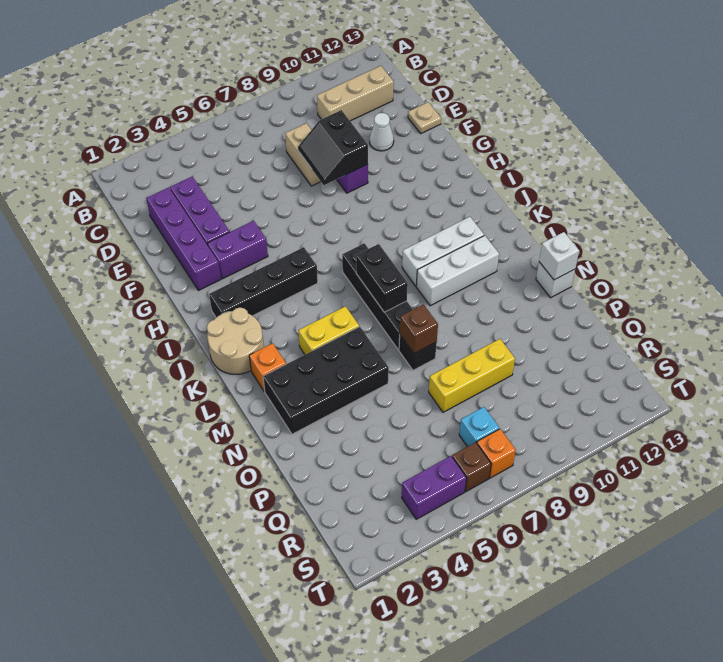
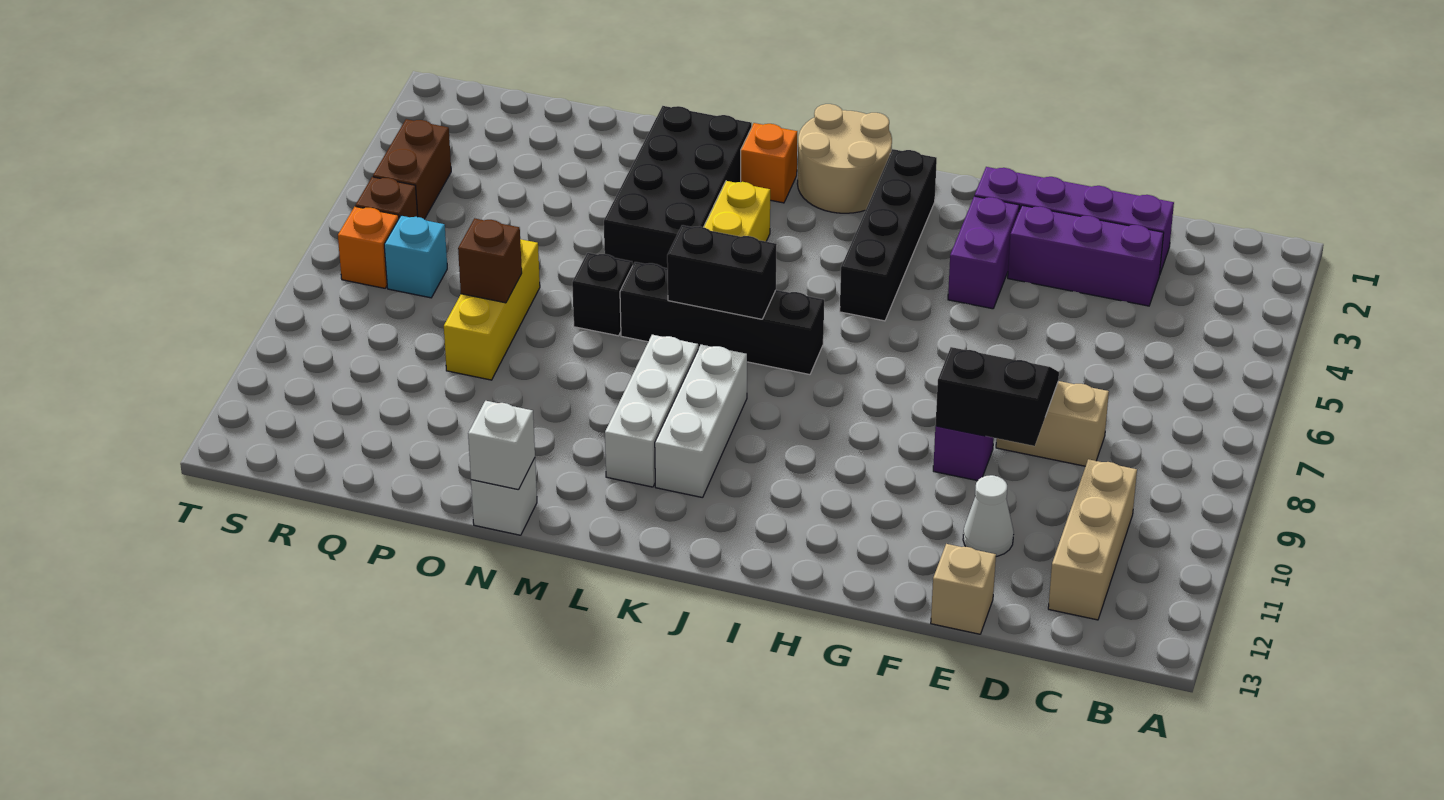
tan plate E13 level 1 -> tan brick E13 level 1
brown brick N7 level 2 -> brown brick P8 level 2
purple brick S4:S5 level 1 -> brown brick S4:S5 level 1

